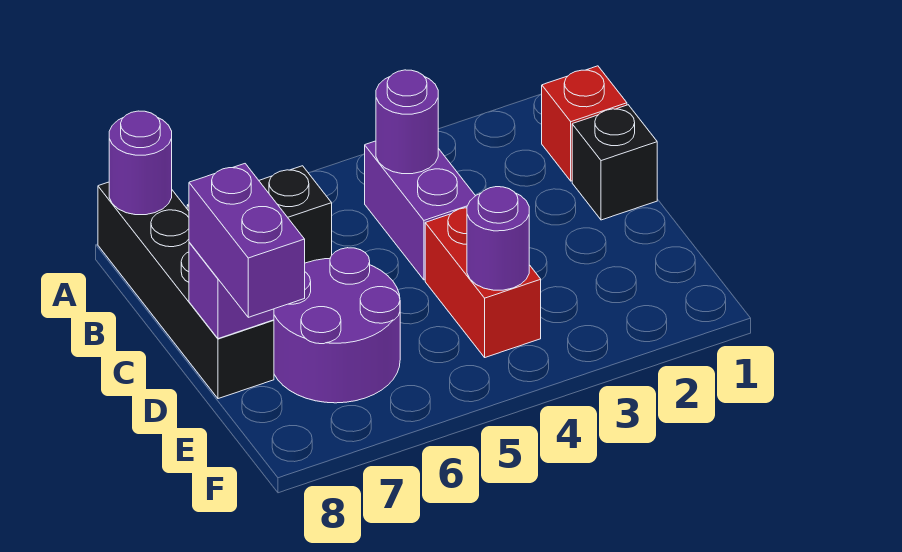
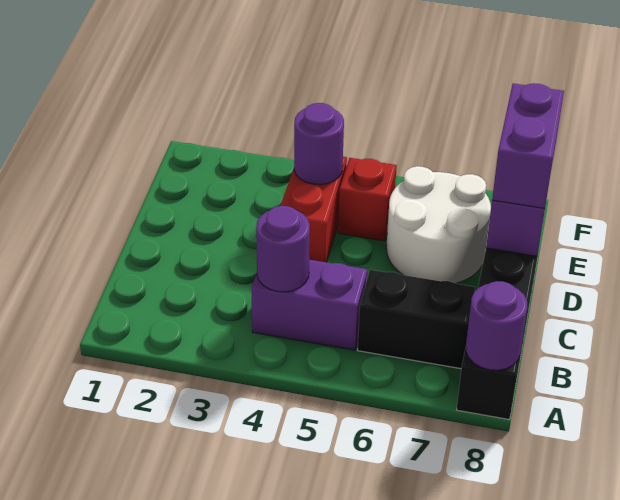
red brick B1 level 1 -> red brick E5 level 1
purple brick B4:C4 level 1 -> purple brick B4:B5 level 1
black brick C1 level 1 -> none
purple round brick D6:E7 level 1 -> white round brick D6:E7 level 1

